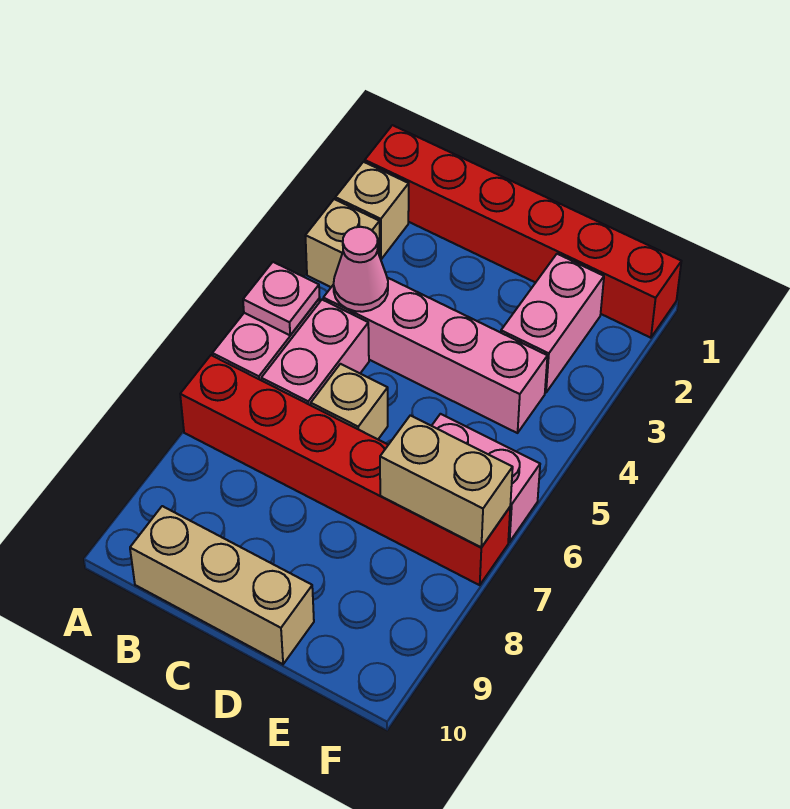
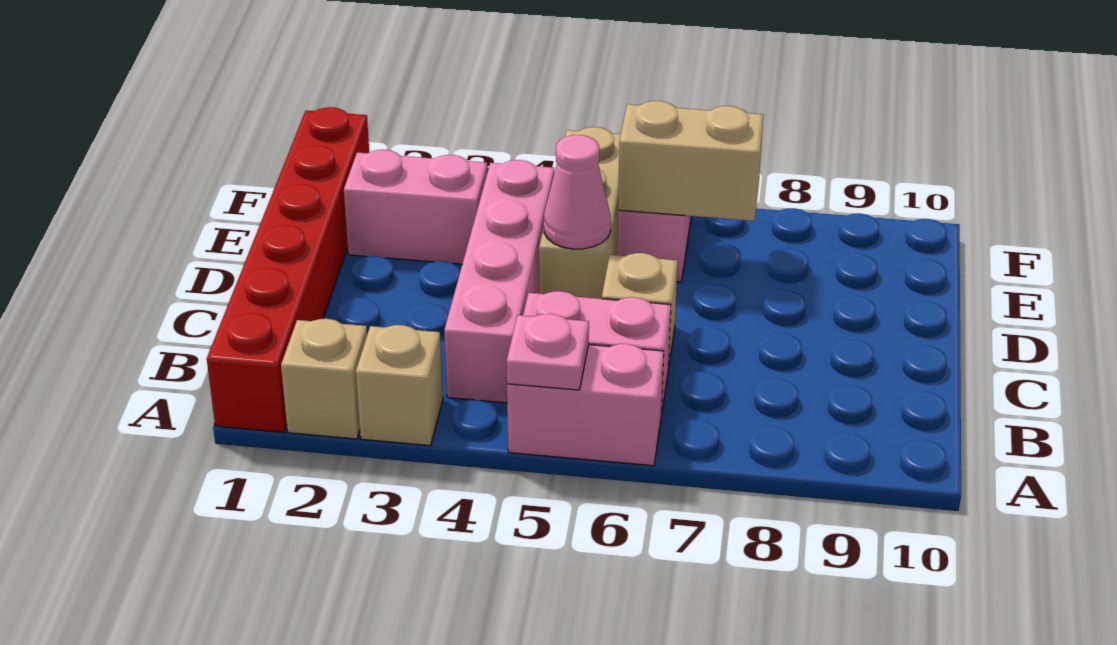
red brick A7:F7 level 1 -> none
pink cone B4 level 2 -> pink cone D5 level 2
tan brick B10:D10 level 1 -> tan brick D5:F5 level 1
tan brick E7:F7 level 2 -> tan brick E6:E7 level 2

